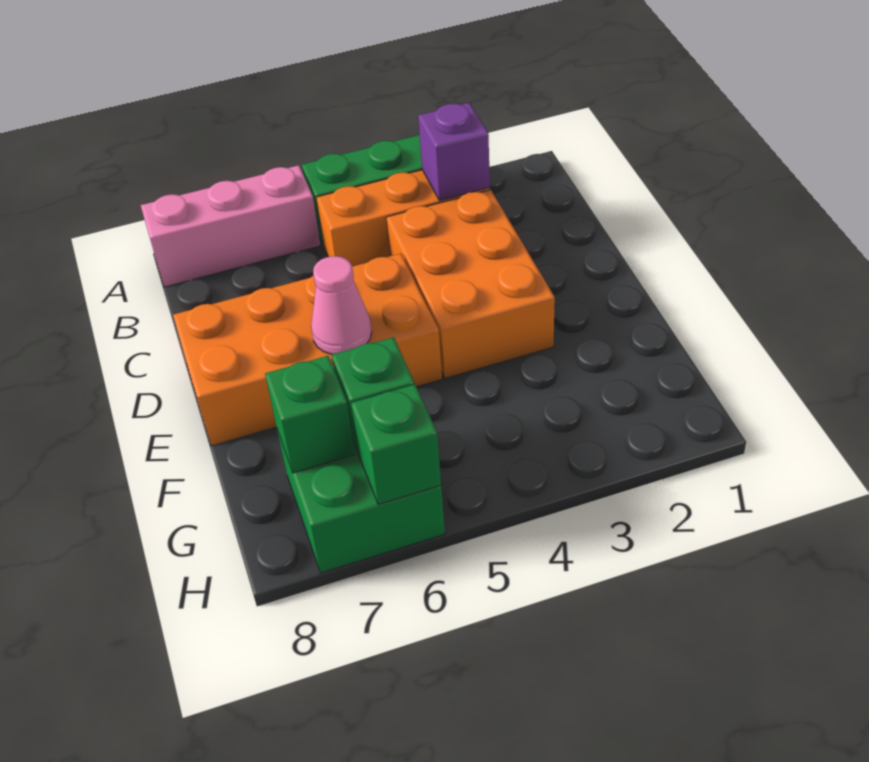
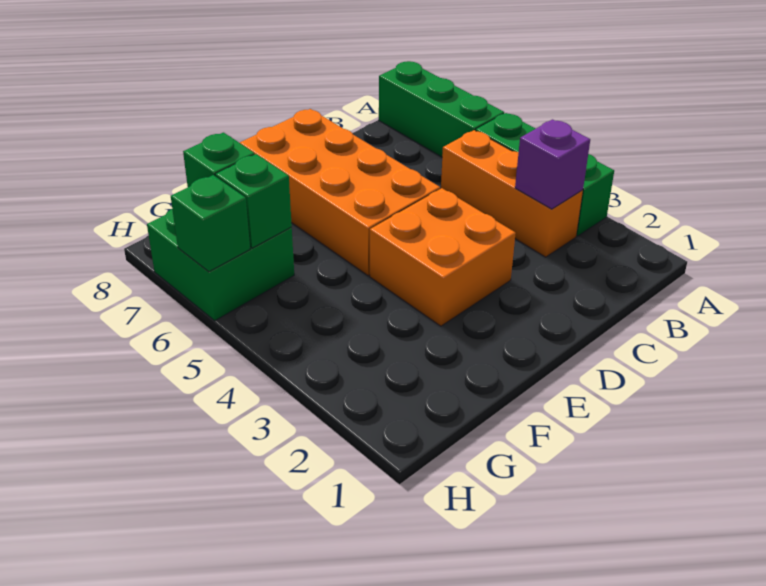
pink brick A6:A8 level 1 -> green brick A6:A8 level 1
orange brick C3:E4 level 1 -> orange brick D3:E4 level 1
pink cone E6 level 2 -> none

